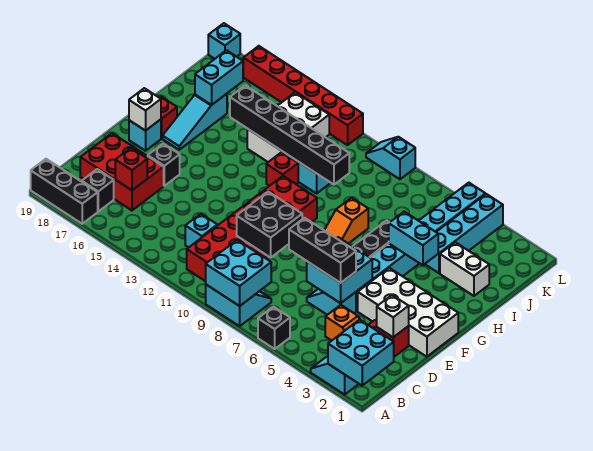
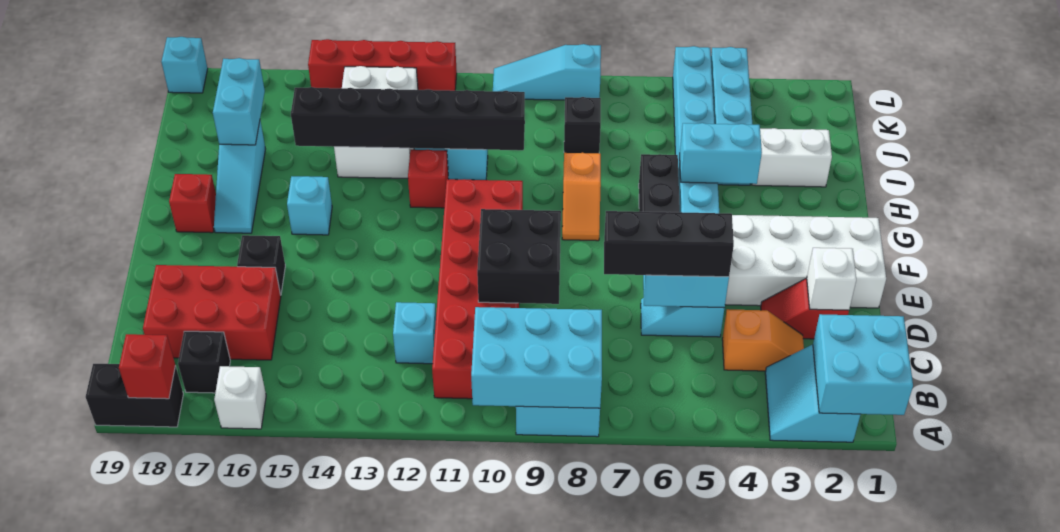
black brick A6 level 1 -> black brick J8 level 1
cyan brick A8:B9 level 2 -> cyan brick A8:B10 level 2
black brick A17:A19 level 1 -> black brick A18:A19 level 1
red brick C16 level 2 -> red brick A18 level 2
cyan brick F18 level 1 -> cyan brick G15 level 1
white brick F18 level 2 -> white brick A16 level 1
cyan slope L9:L10 level 1 top 9 -> cyan slope L8:L10 level 1 top 8
red brick L12:L17 level 1 -> red brick L12:L15 level 1

